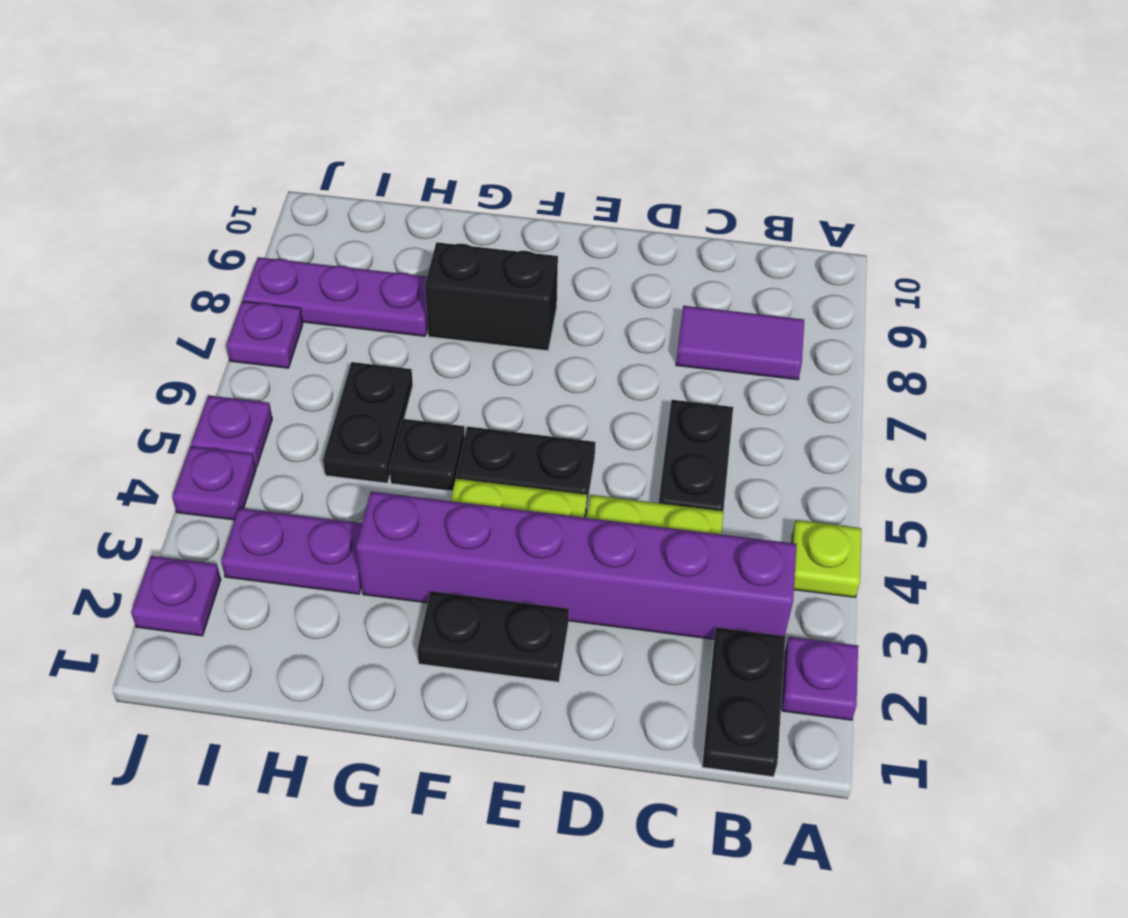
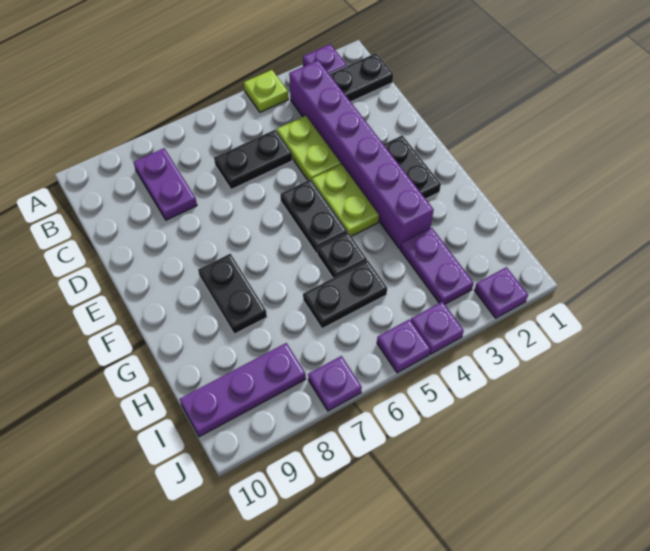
purple tile B8:C8 level 1 -> purple plate B8:C8 level 1
black brick F8:G8 level 1 -> black plate F8:G8 level 1
purple plate H8:J8 level 1 -> purple plate I8:I10 level 1

